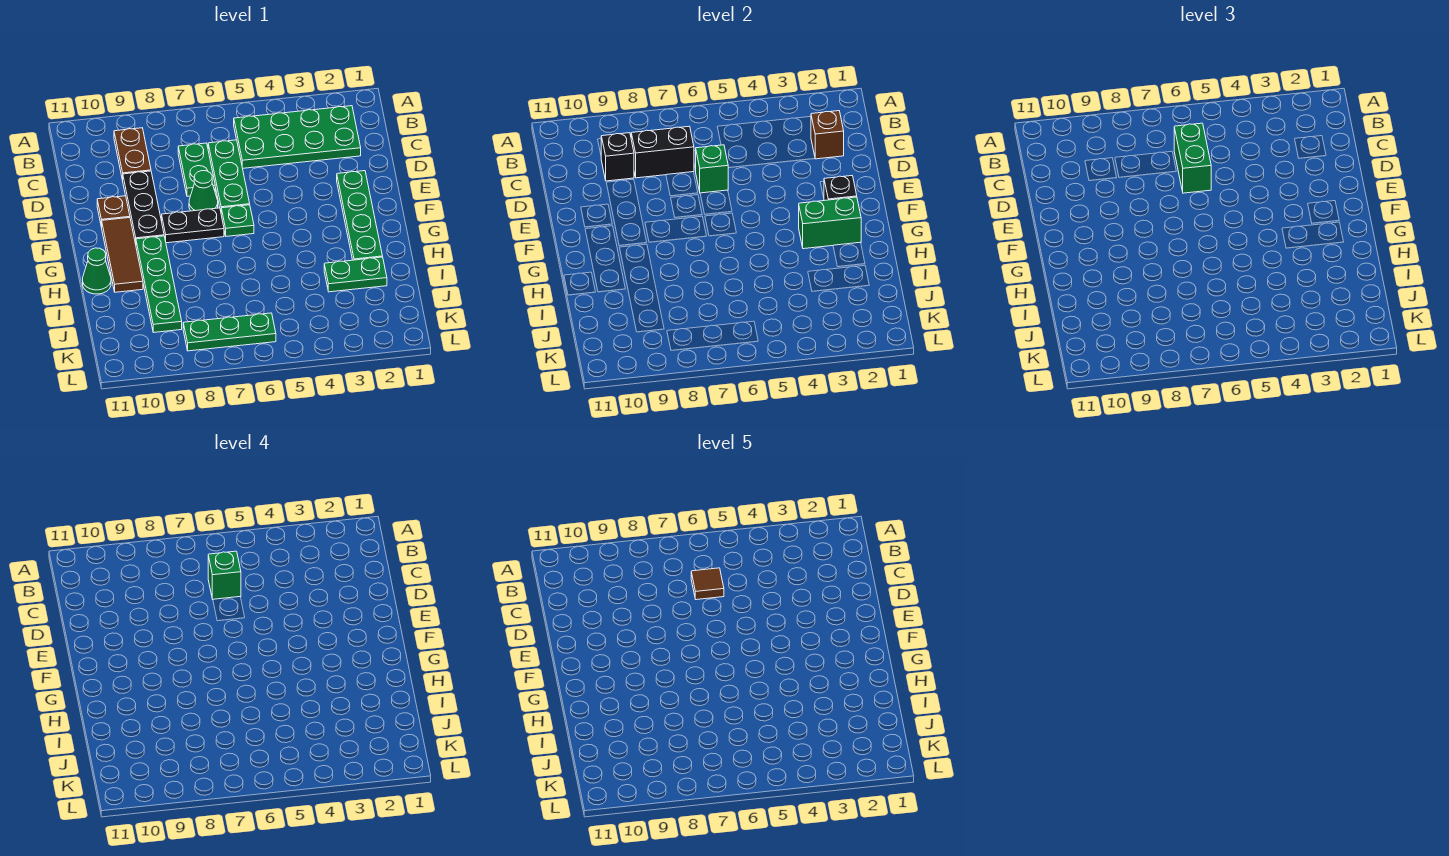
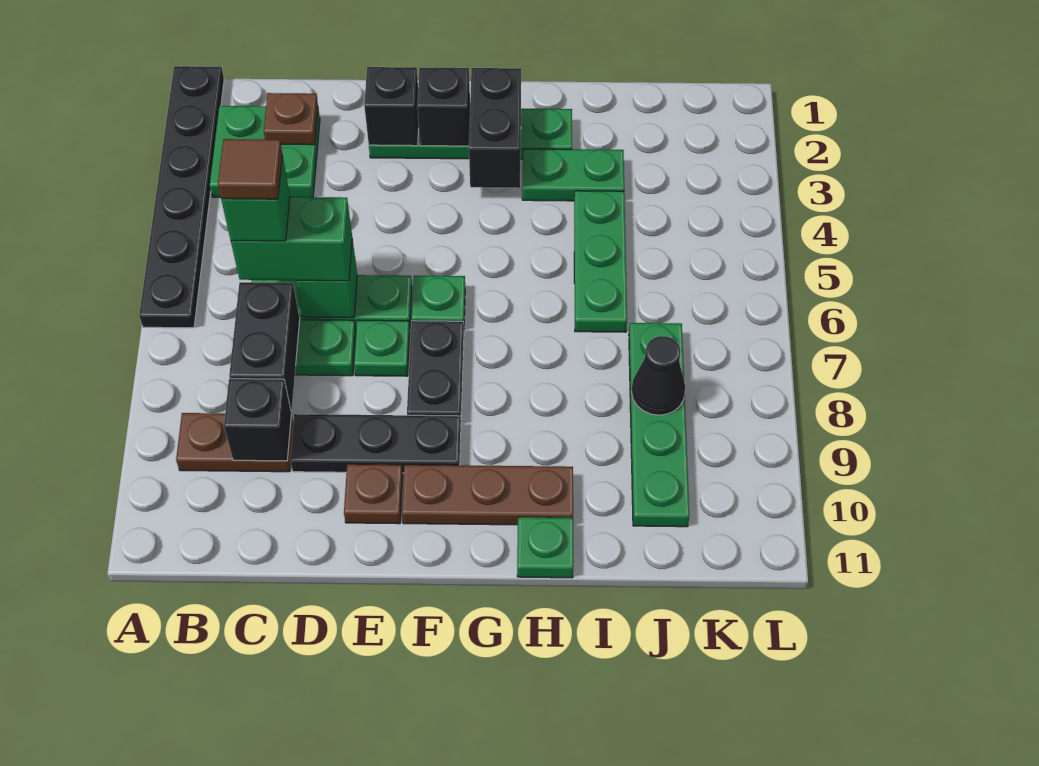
none -> black plate A1:A6 level 1
green plate B2:C5 level 1 -> green plate B2:C3 level 1
brown brick C2 level 2 -> brown plate C2 level 2
none -> black brick E2 level 2
green cone E7 level 1 -> green plate E7 level 1
brown tile F10:H10 level 1 -> brown plate F10:H10 level 1
green brick G2:G3 level 2 -> black brick G2:G3 level 2
green plate G9:J9 level 1 -> green plate J7:J10 level 1
green cone H11 level 1 -> green plate H11 level 1
green plate I2:I3 level 1 -> green plate H3:I3 level 1
none -> black cone J8 level 2
green plate K6:K8 level 1 -> green plate I4:I6 level 1

